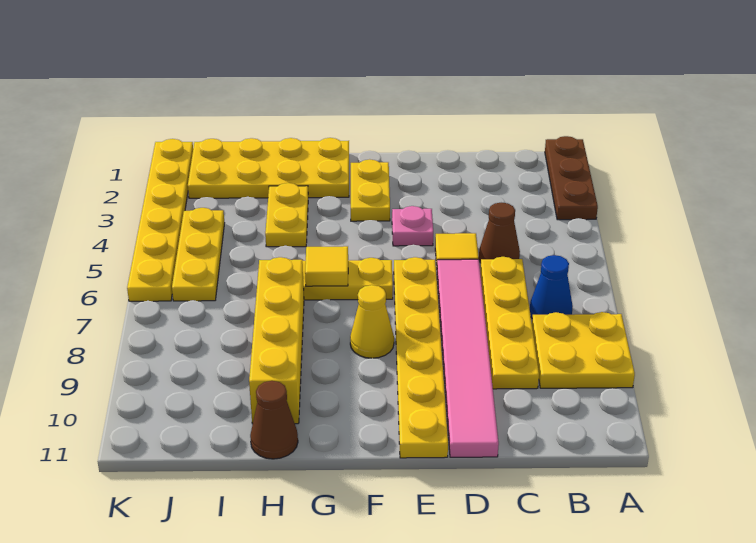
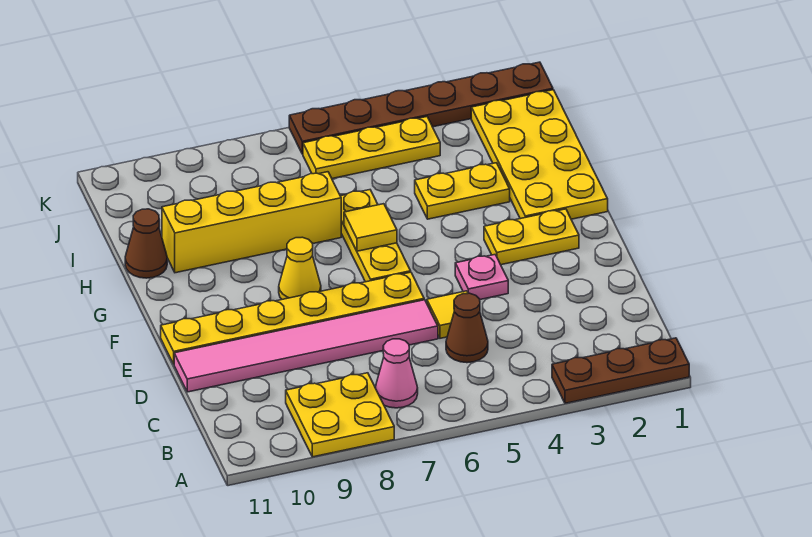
blue cone B7 level 1 -> pink cone B7 level 1
yellow plate C6:C9 level 1 -> none
yellow plate K1:K6 level 1 -> brown plate K1:K6 level 1

